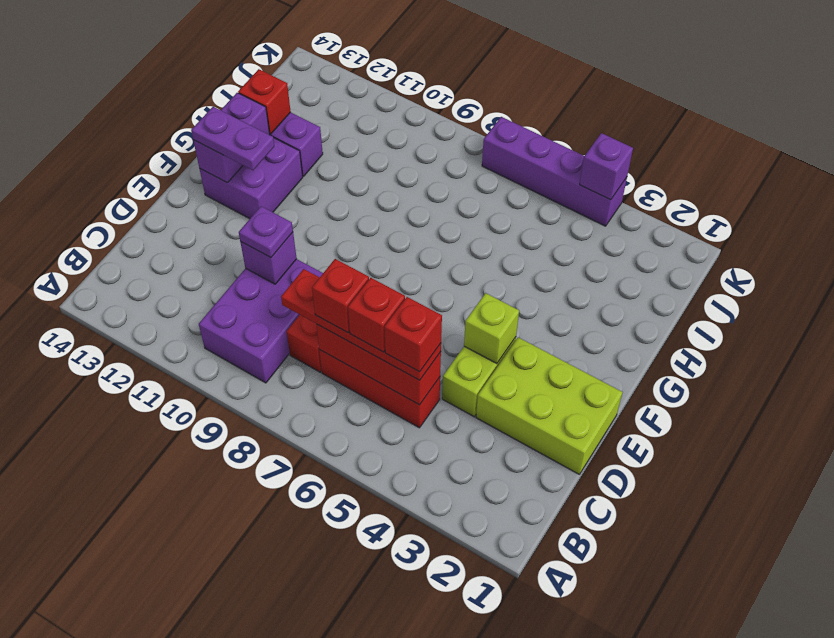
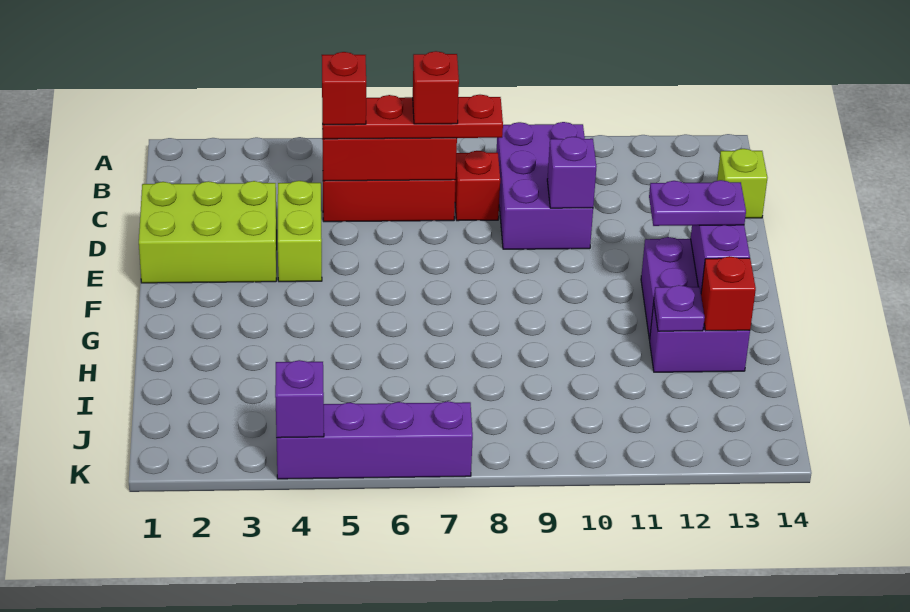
red brick C6 level 4 -> none
purple plate D10 level 3 -> purple plate H12 level 2
lime brick E4 level 2 -> lime brick C14 level 1

